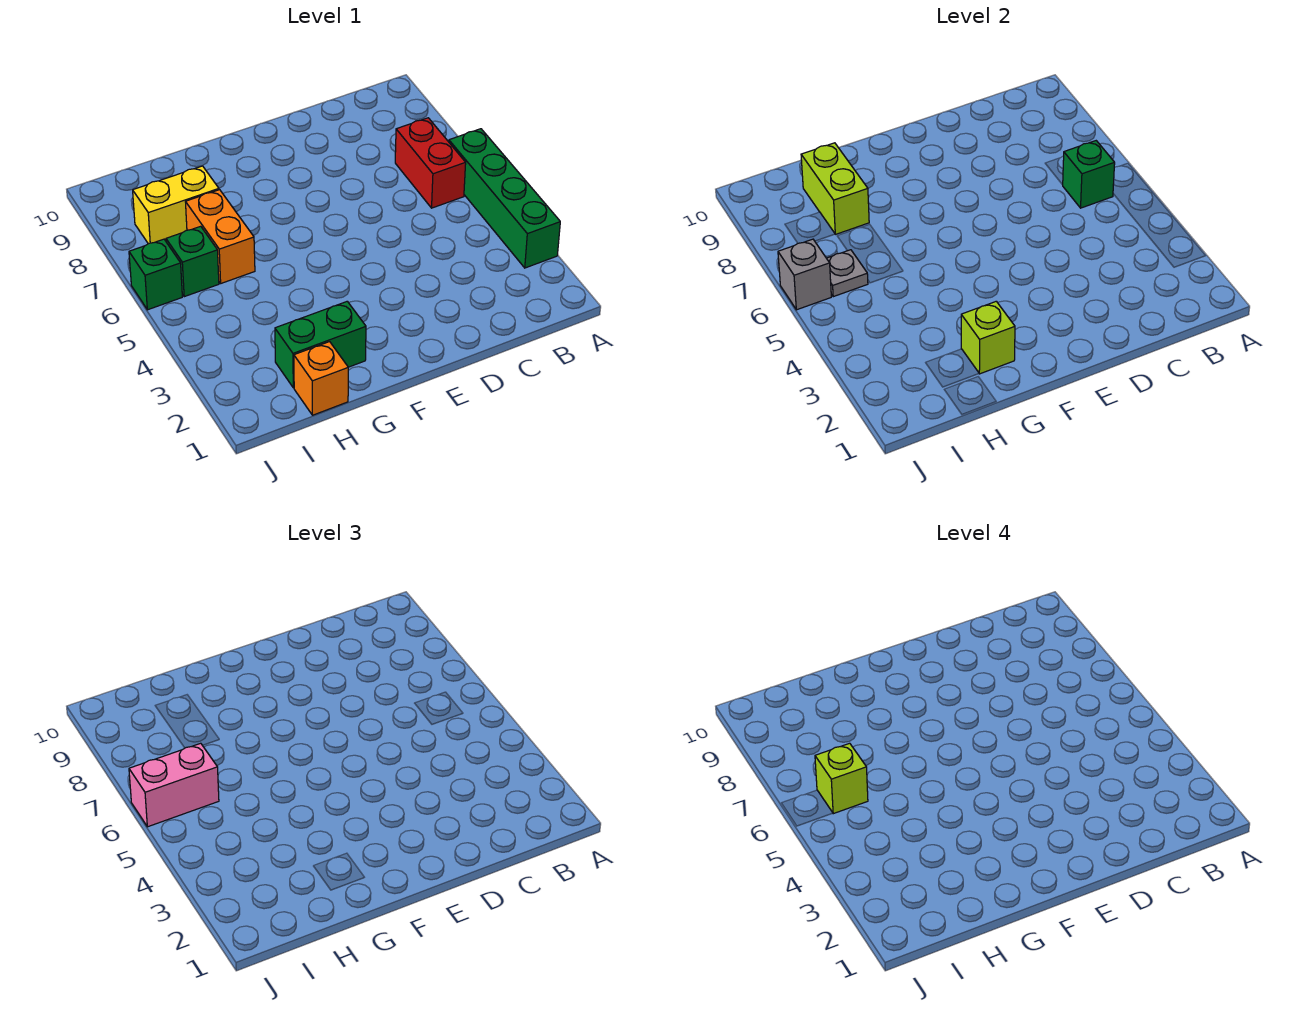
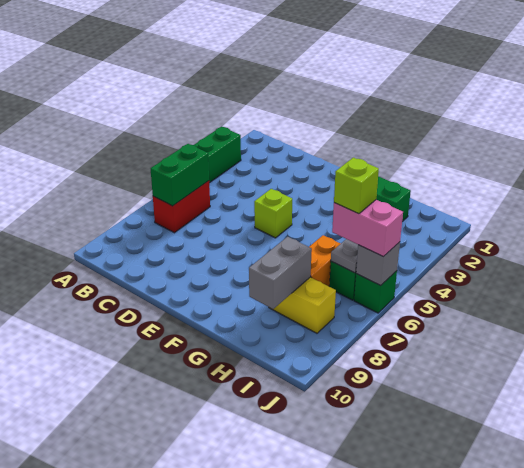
green brick B6 level 2 -> green brick B6:B7 level 2
lime brick G2 level 2 -> lime brick E5 level 1
orange brick H1 level 1 -> none
lime brick H8:H9 level 2 -> grey brick H8:H9 level 2

